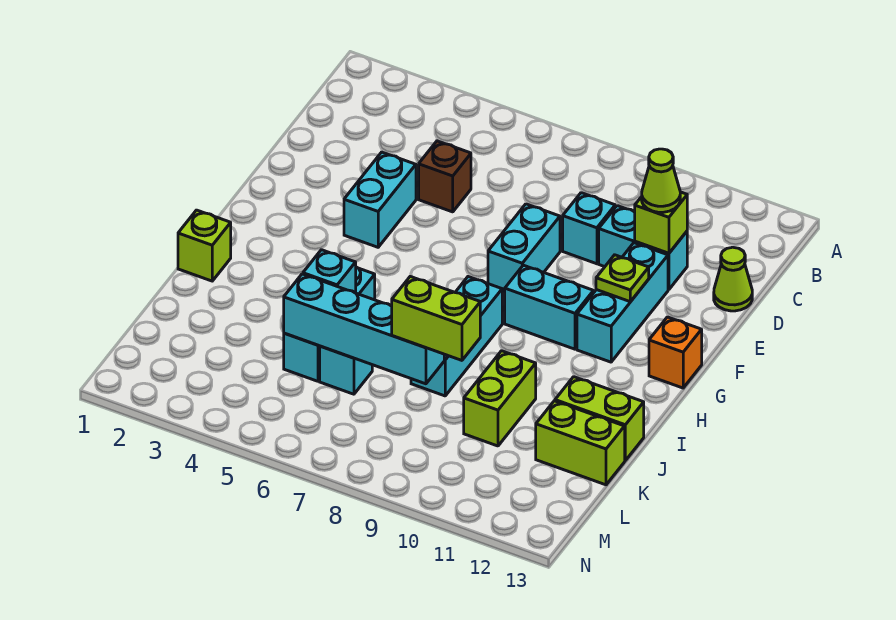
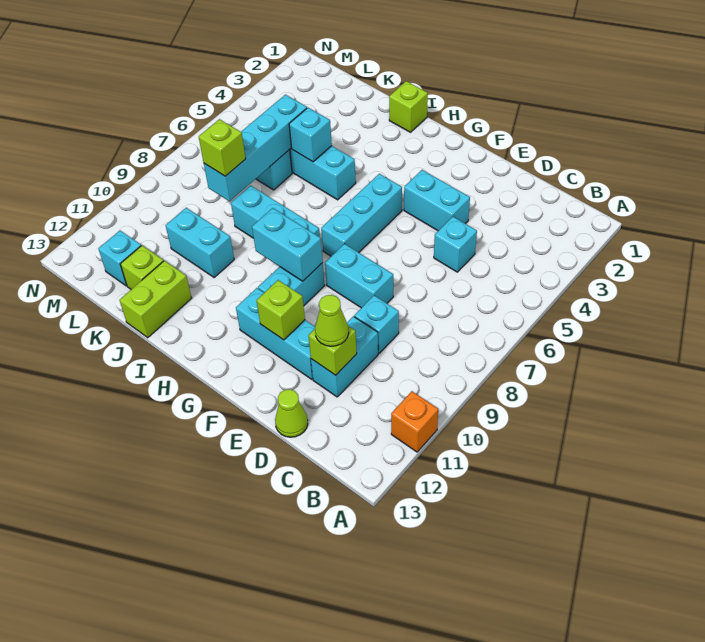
brown brick D5 level 1 -> cyan brick D5 level 1
lime plate F11 level 2 -> lime brick F11 level 2
none -> cyan brick G5:G7 level 1
none -> cyan brick G9:H9 level 2
orange brick G13 level 1 -> orange brick A11 level 1
lime brick J10:K10 level 1 -> cyan brick J10:K10 level 1
lime brick K8:K9 level 3 -> lime brick K8 level 3
lime brick K12:K13 level 1 -> lime brick K12 level 1
none -> cyan brick L12 level 1

